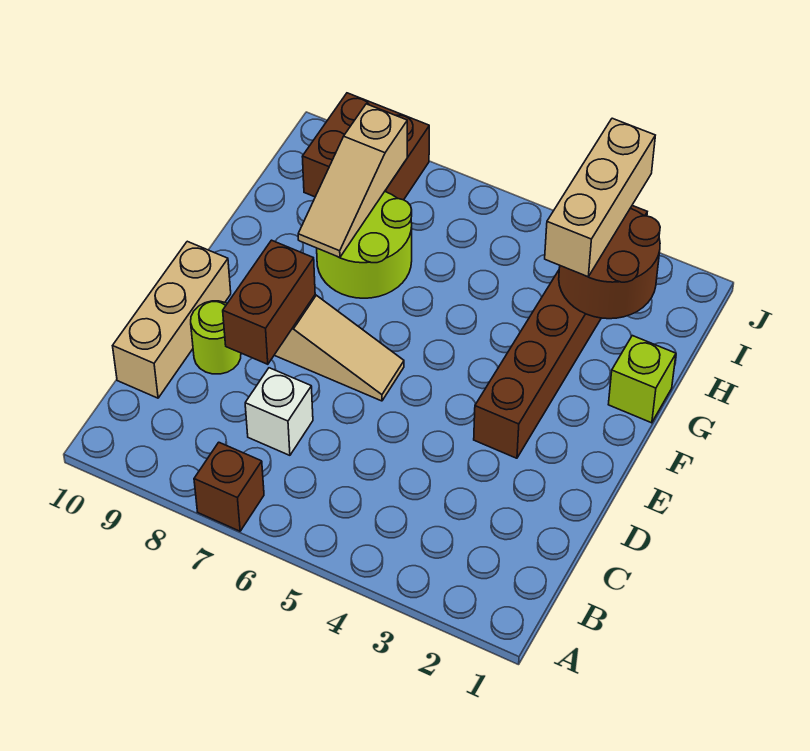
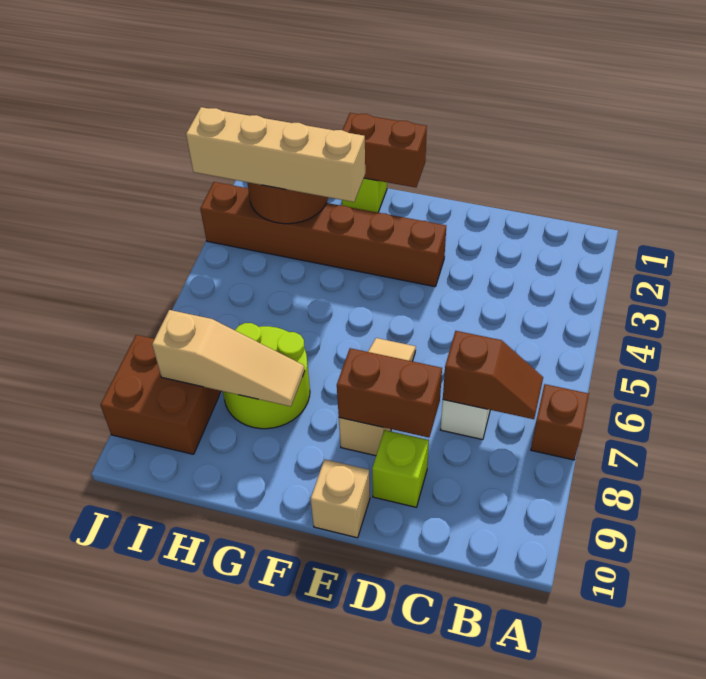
none -> brown slope B7:C7 level 2 top C
tan brick C10:E10 level 1 -> tan brick E10 level 1
lime round brick D9 level 1 -> lime brick D9 level 1
none -> brown brick F1:G1 level 2
tan brick H3:J3 level 3 -> tan brick G3:J3 level 3

